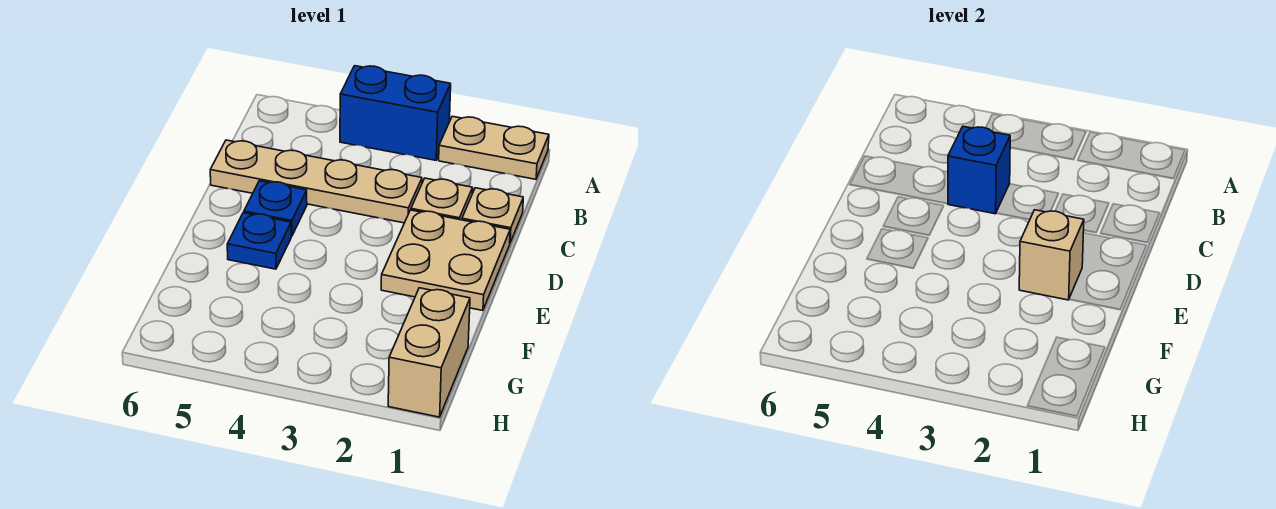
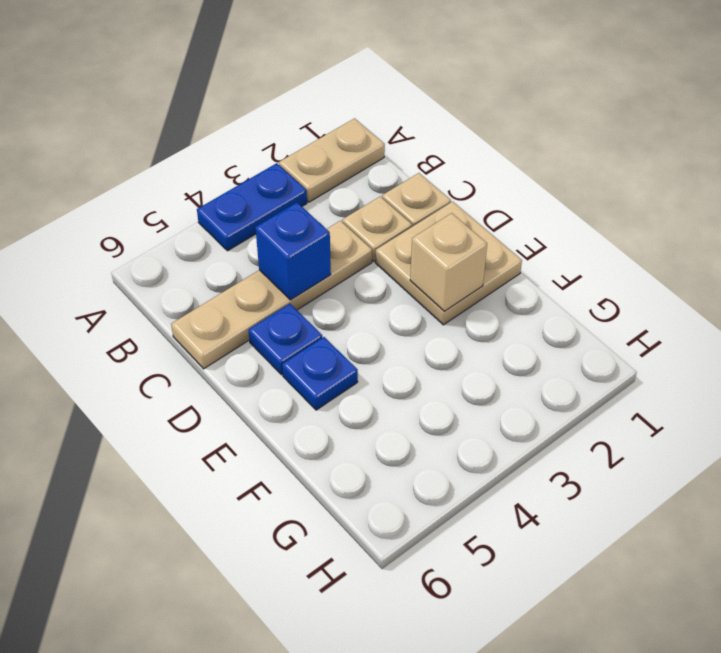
blue brick A3:A4 level 1 -> blue plate A3:A4 level 1
tan brick G1:H1 level 1 -> none

